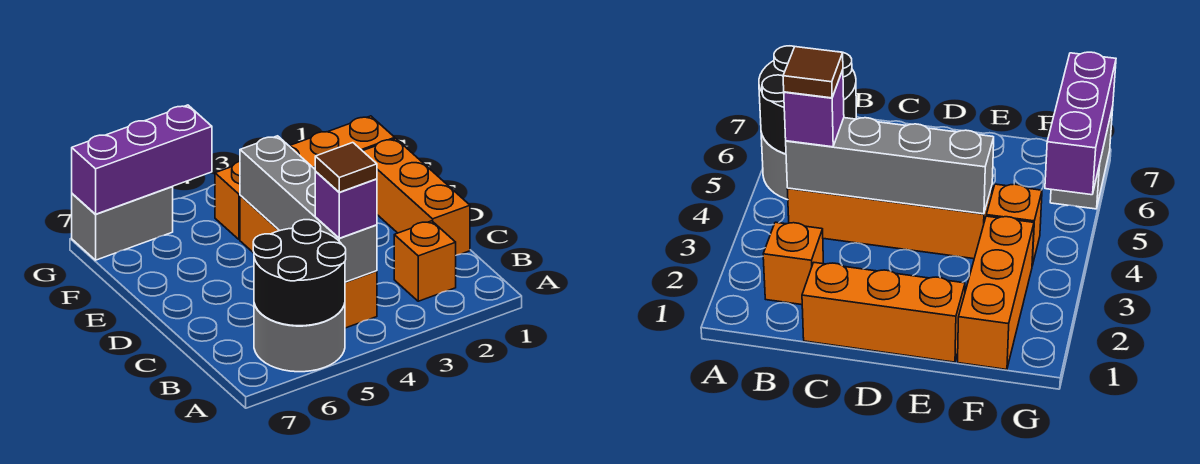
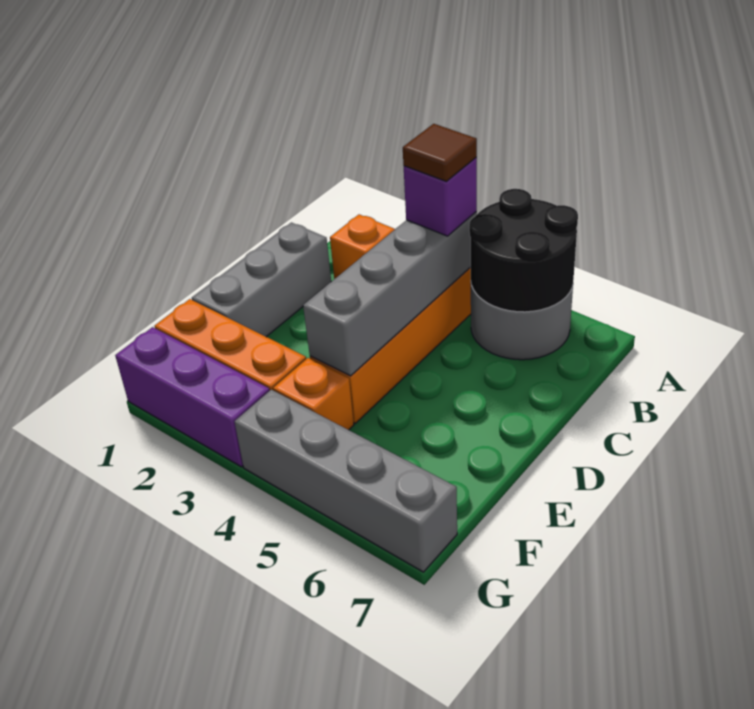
orange brick C1:E1 level 1 -> grey brick C1:E1 level 1
purple brick G5:G7 level 2 -> purple brick G1:G3 level 1
grey brick G6:G7 level 1 -> grey brick G4:G7 level 1

